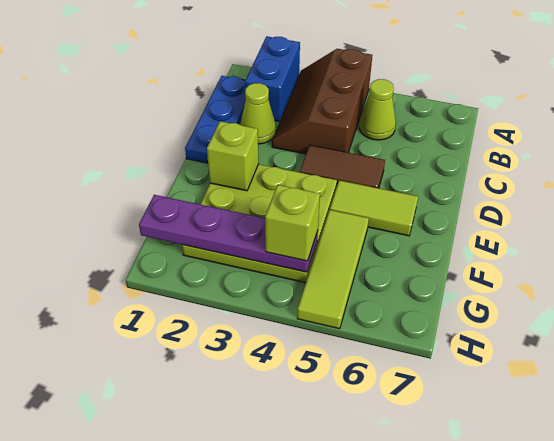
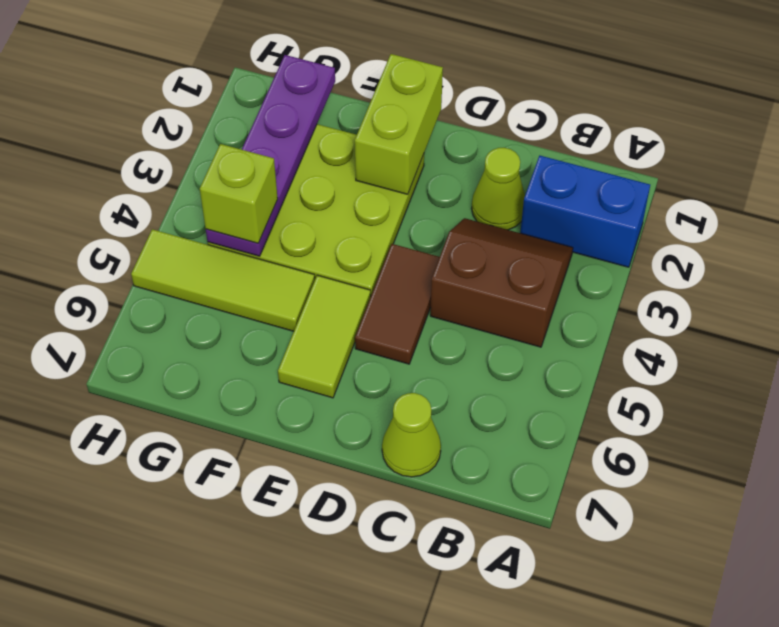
brown slope A3:C4 level 1 top 4 -> brown slope B3:C4 level 1 top 4
blue plate B1:D1 level 1 -> none
lime cone B5 level 1 -> lime cone C7 level 1
lime brick E2 level 2 -> lime brick E1:E2 level 2

